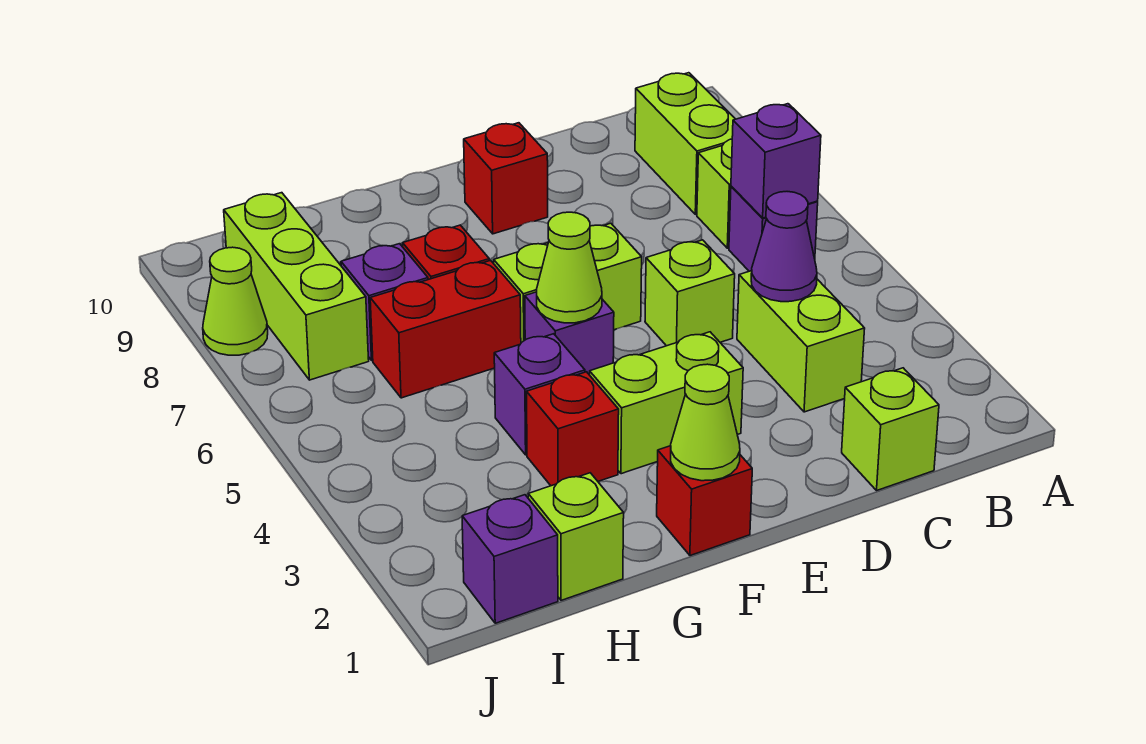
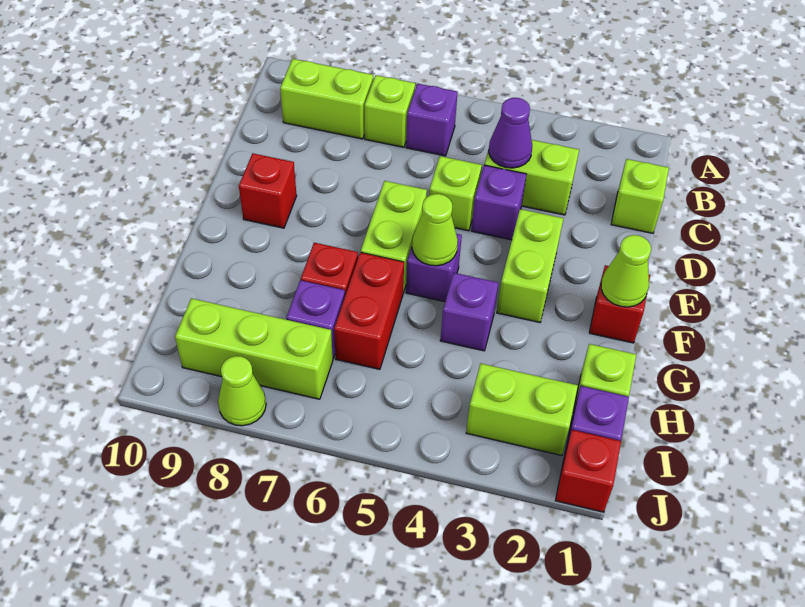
purple brick B6 level 2 -> purple brick D4 level 1
red brick G3 level 1 -> red brick J1 level 1
none -> lime brick I2:I3 level 1

